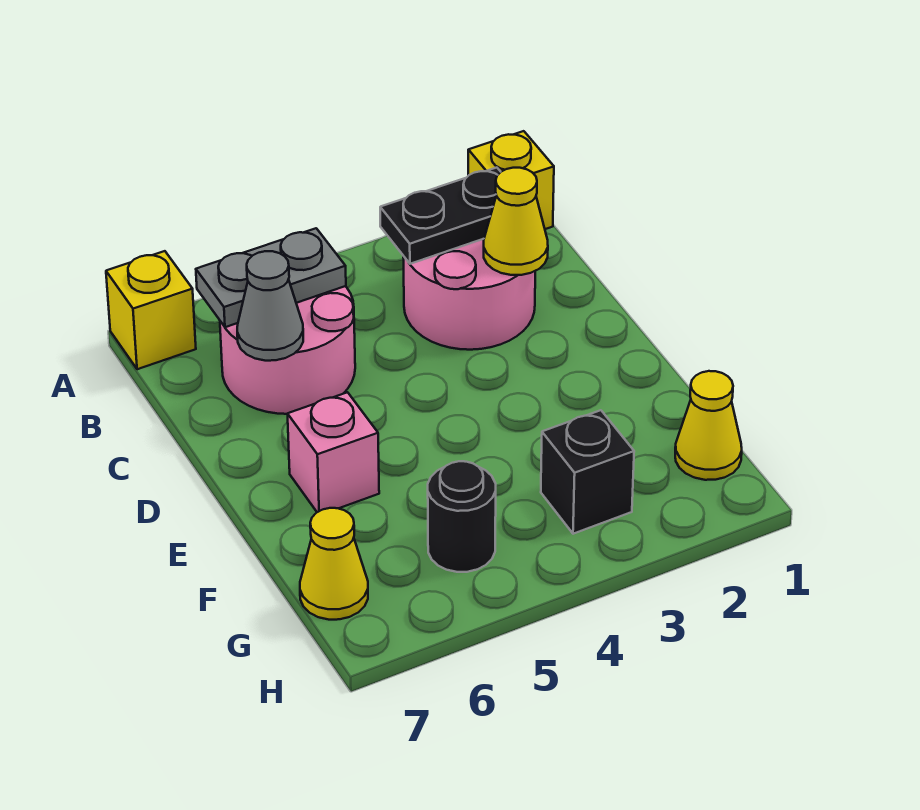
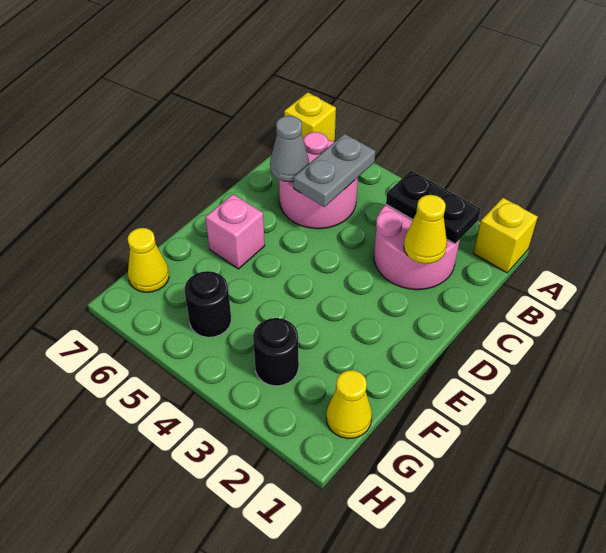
grey plate B5:B6 level 2 -> grey plate B5:C5 level 2
black brick G3 level 1 -> black round brick G3 level 1

